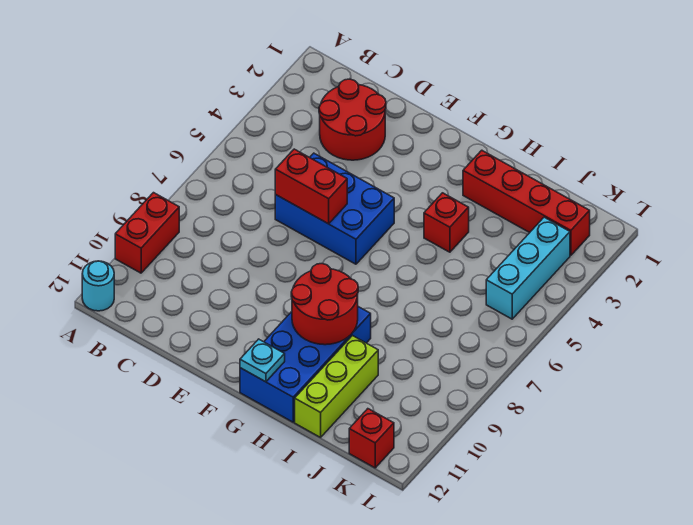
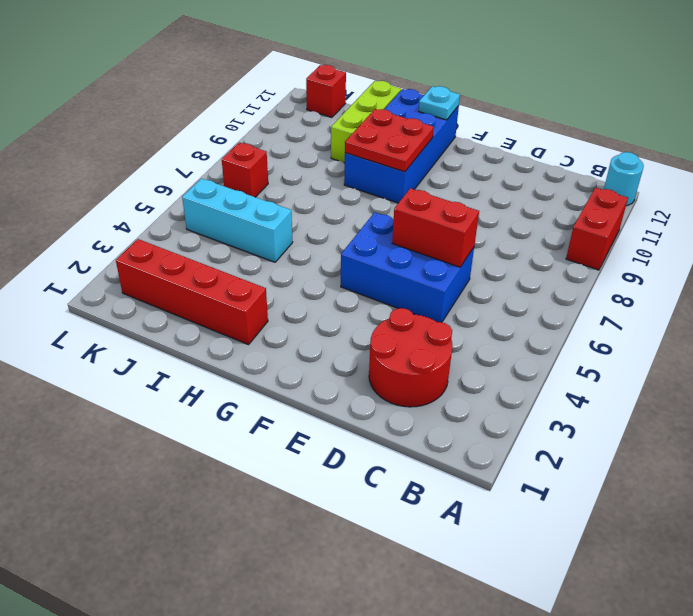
red round brick G9:H10 level 2 -> red plate G9:H10 level 2
red brick H4 level 1 -> red brick K7 level 1
cyan brick K3:K5 level 1 -> cyan brick I5:K5 level 1

